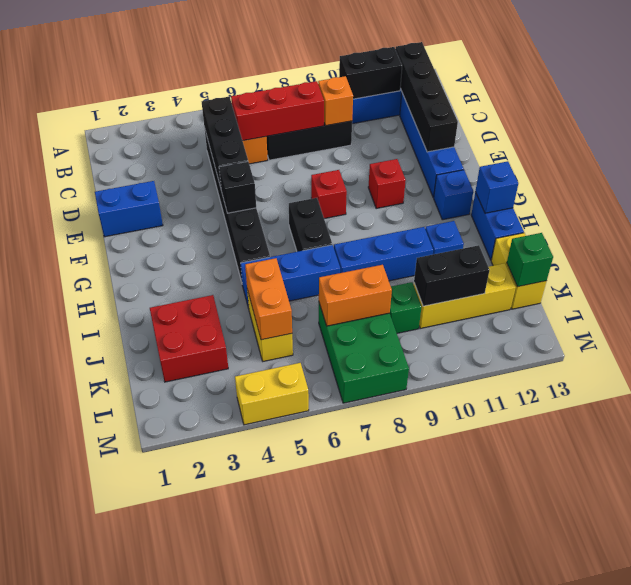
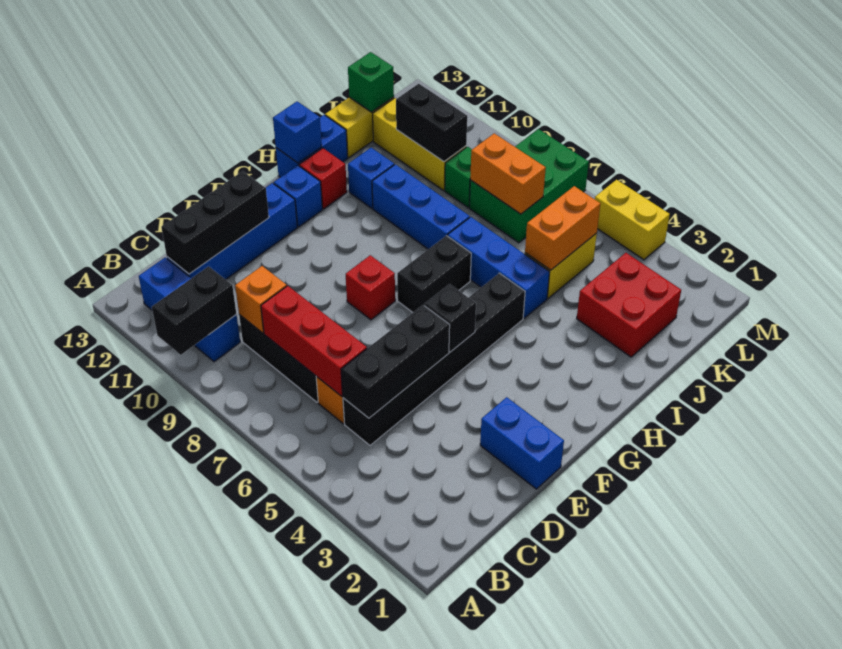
black brick B10:B11 level 2 -> black brick A10:B10 level 2
black brick B12:E12 level 2 -> black brick C12:E12 level 2
red brick F10 level 1 -> red brick H12 level 1

